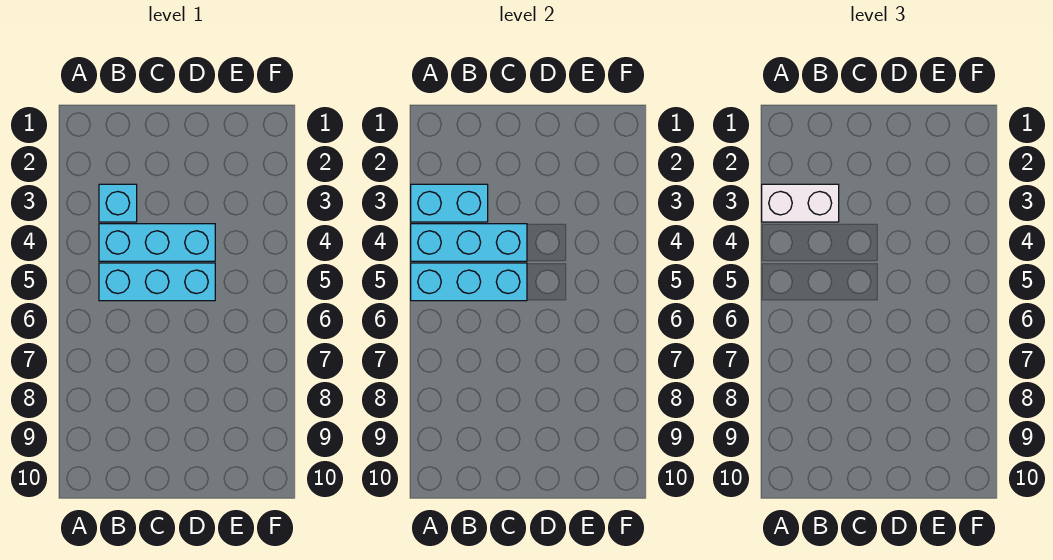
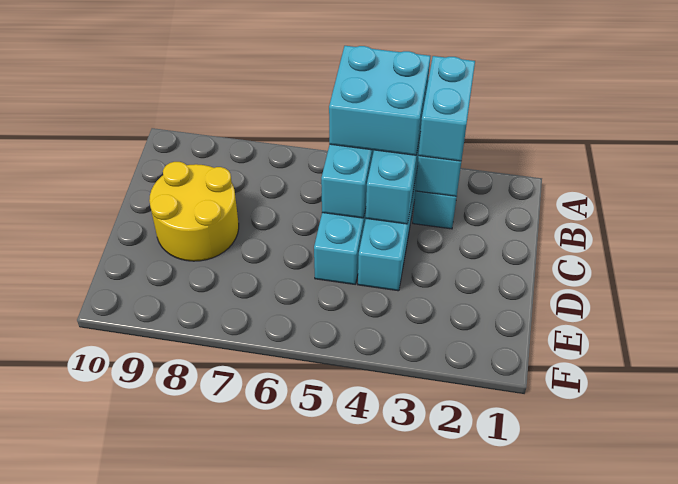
white brick A3:B3 level 3 -> cyan brick A3:B3 level 3
none -> cyan brick A4:B5 level 3
none -> yellow round brick C8:D9 level 1

